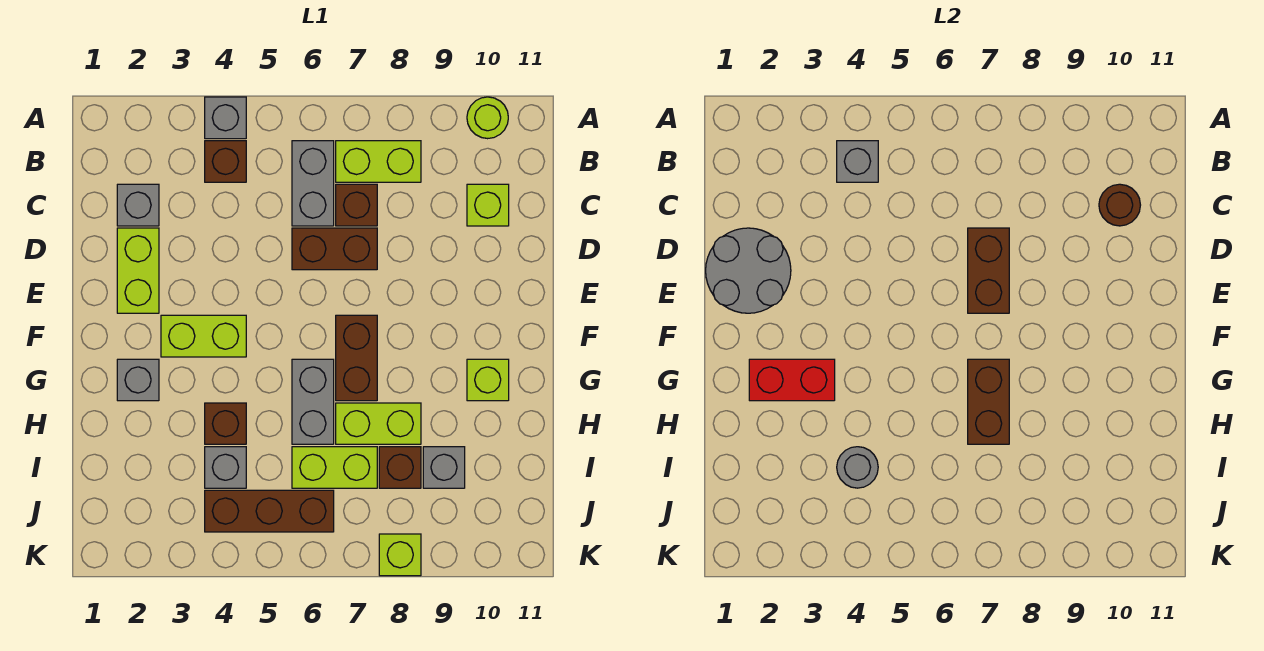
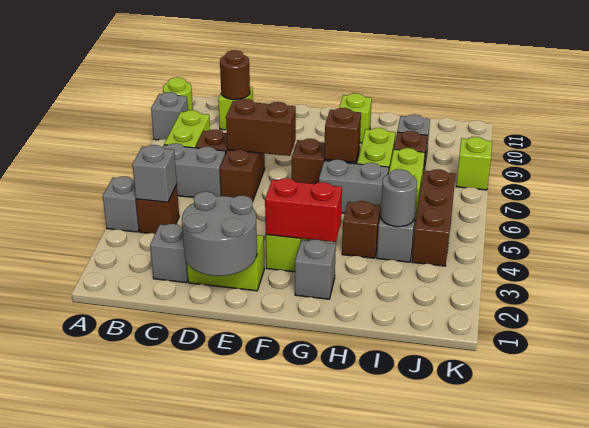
none -> grey brick A9 level 1
red brick G2:G3 level 2 -> red brick F3:G3 level 2
brown brick G7:H7 level 2 -> brown brick G7 level 2

